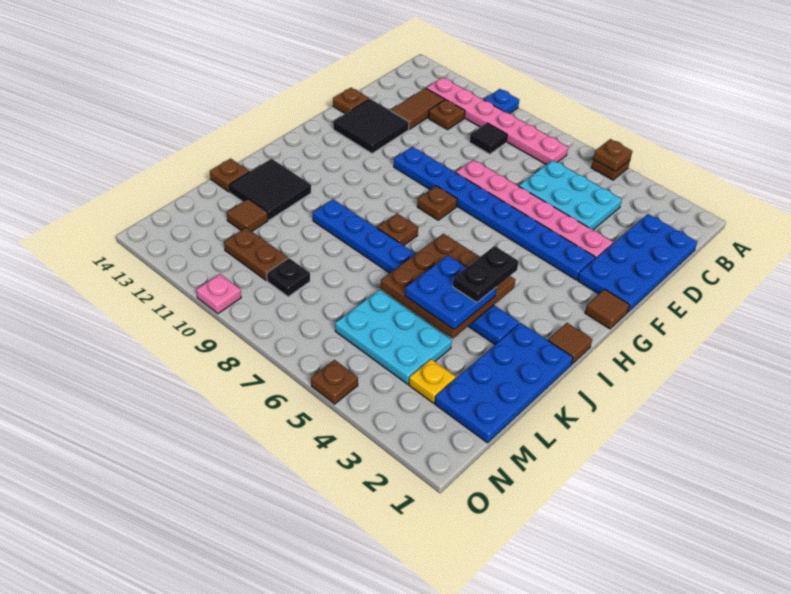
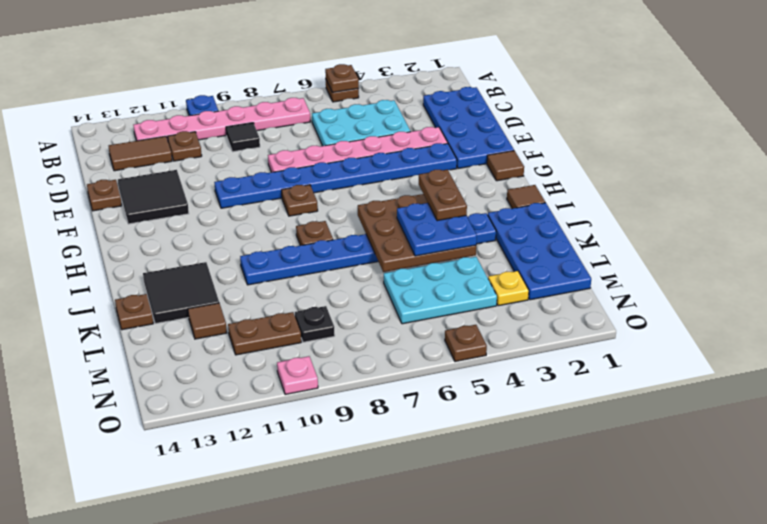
brown tile C12:D12 level 1 -> brown tile C12:C13 level 1
black plate I4:J4 level 4 -> brown plate I4:J4 level 4

